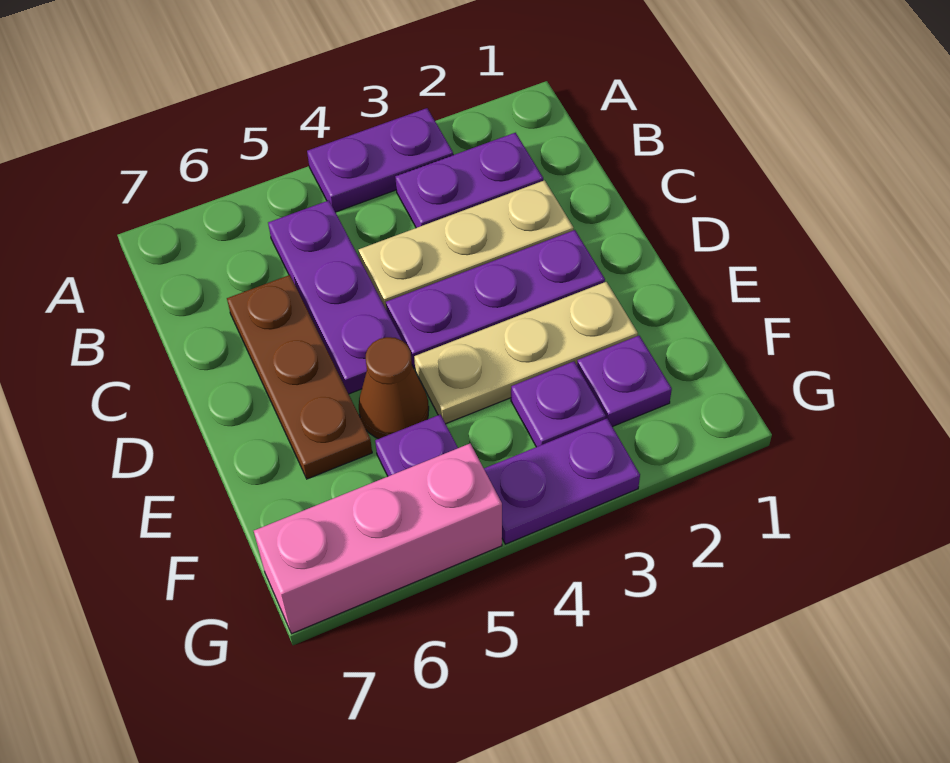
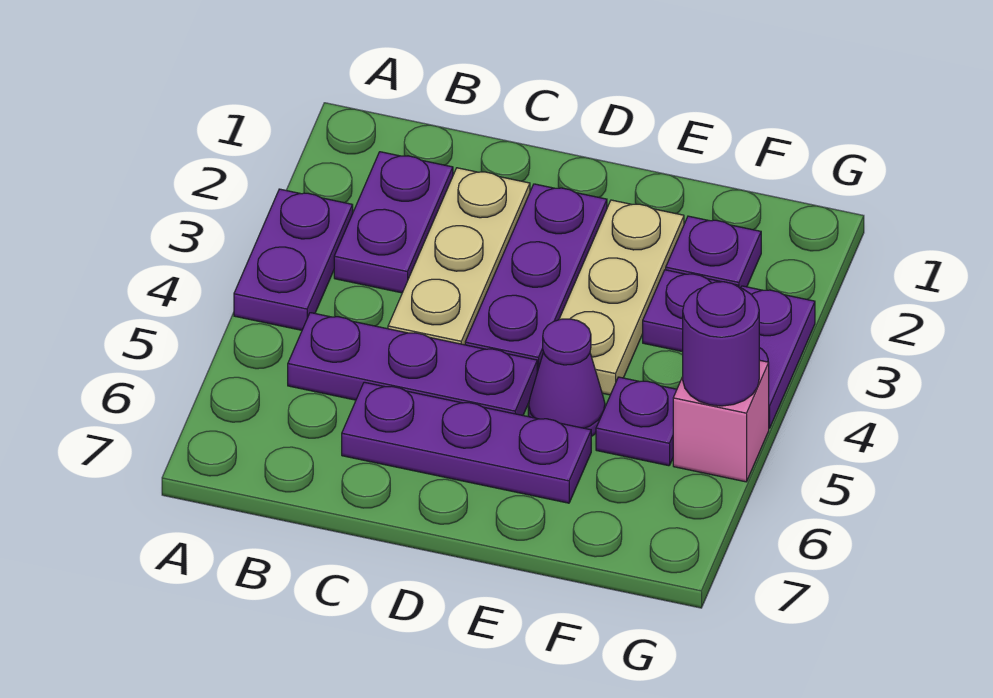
brown plate C6:E6 level 1 -> purple plate C6:E6 level 1
brown cone E5 level 1 -> purple cone E5 level 1
pink brick G5:G7 level 1 -> pink brick G5 level 1
none -> purple round brick G5 level 2

